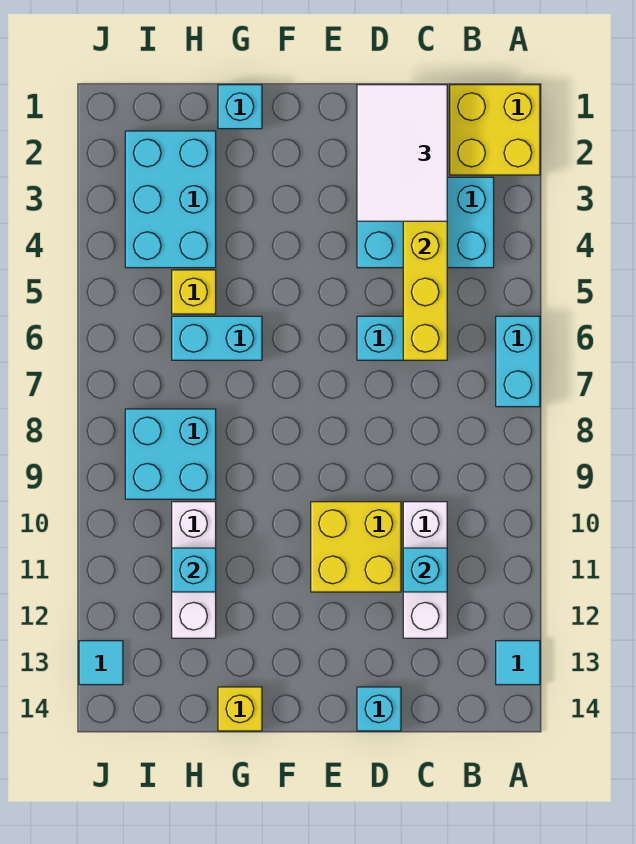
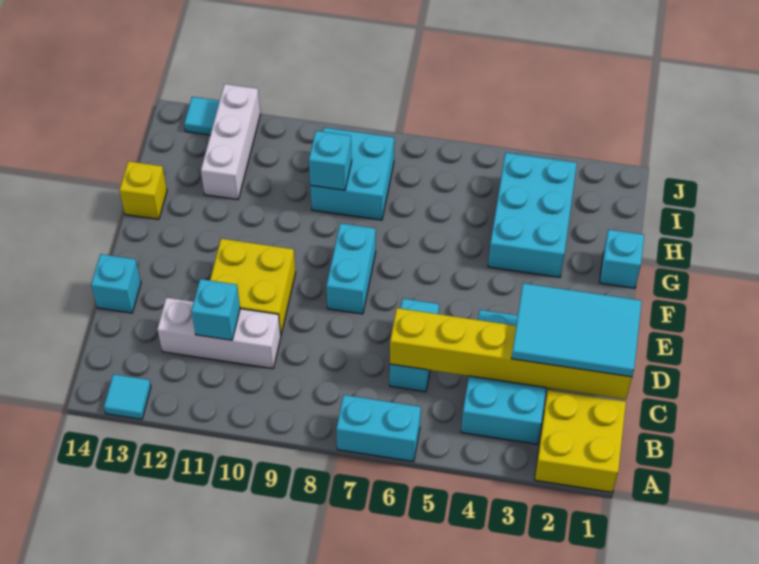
white tile C1:D3 level 3 -> cyan tile C1:D3 level 3
cyan brick G6:H6 level 1 -> cyan brick E8:F8 level 1
cyan brick H2:I4 level 1 -> cyan brick G3:I4 level 1
yellow brick H5 level 1 -> none
white brick H10:H12 level 1 -> white brick H12:J12 level 1
cyan brick H11 level 2 -> cyan brick H9 level 2

